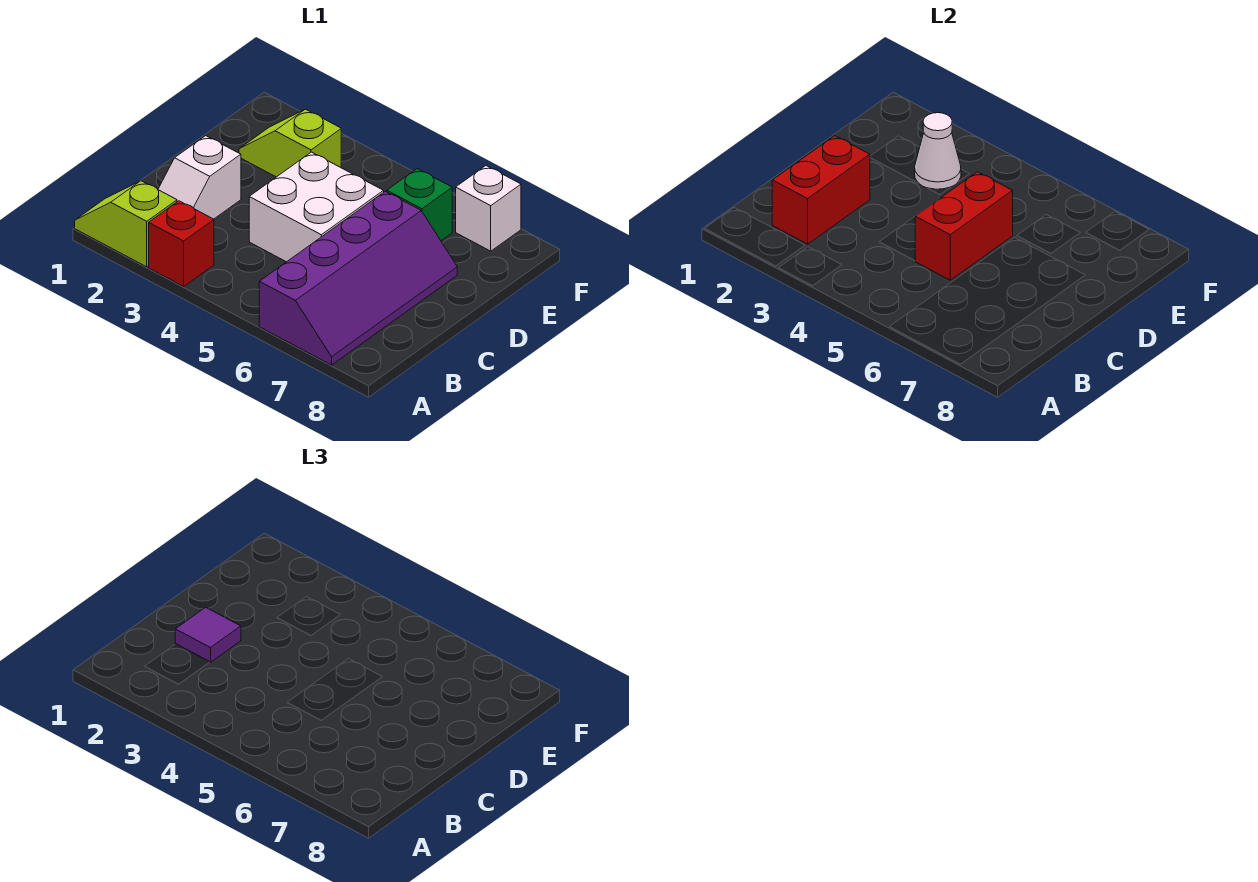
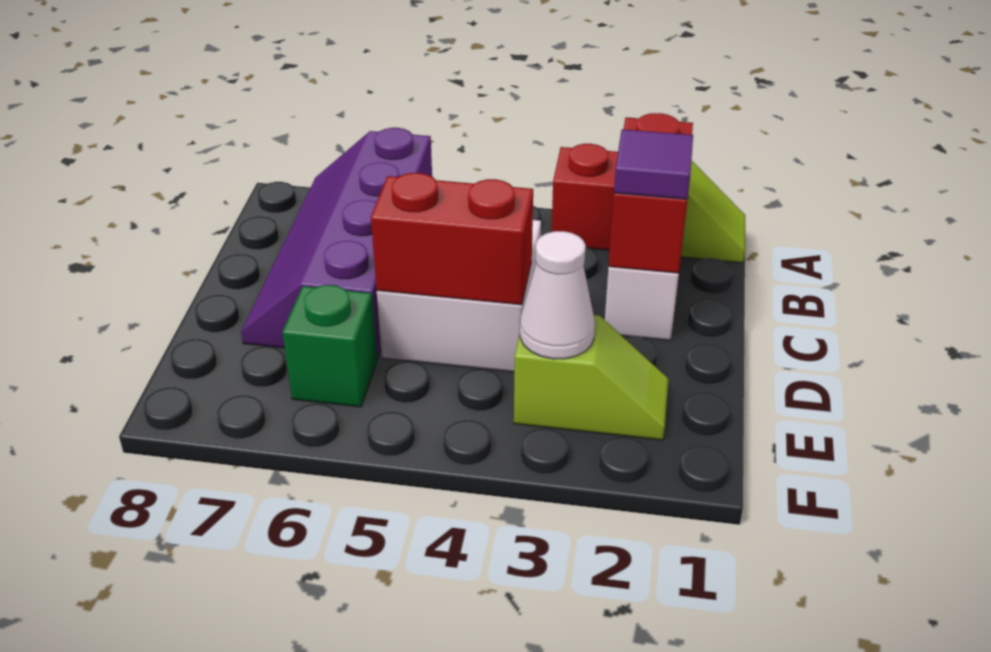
red brick C5:D5 level 2 -> red brick D4:D5 level 2
white brick F7 level 1 -> none

